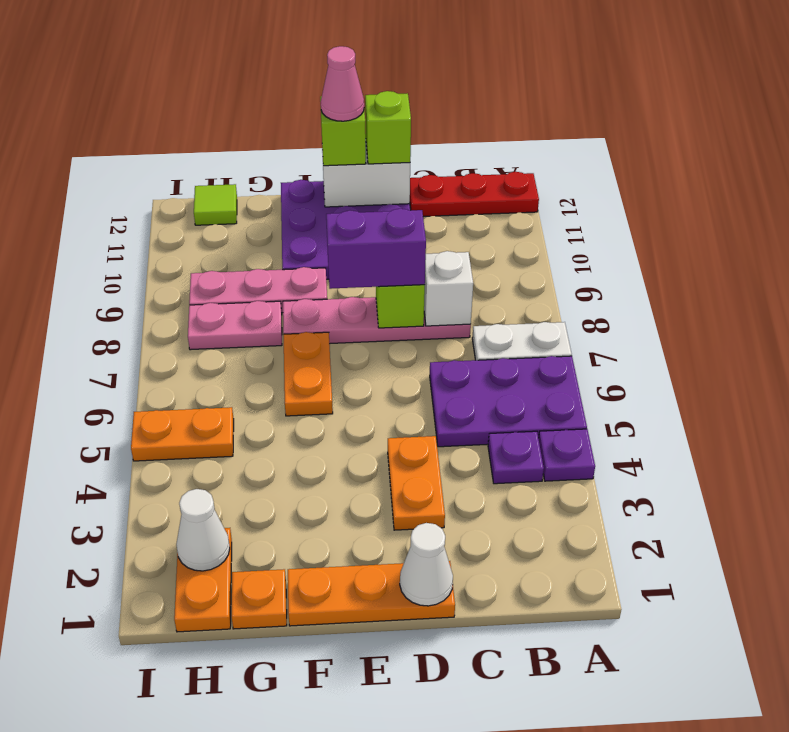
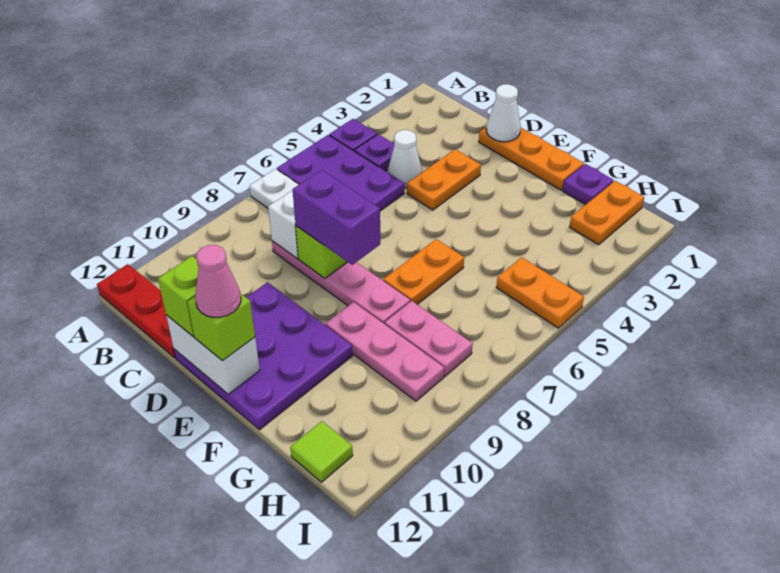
orange plate G1 level 1 -> purple plate G1 level 1
white cone H2 level 2 -> white cone C4 level 1

